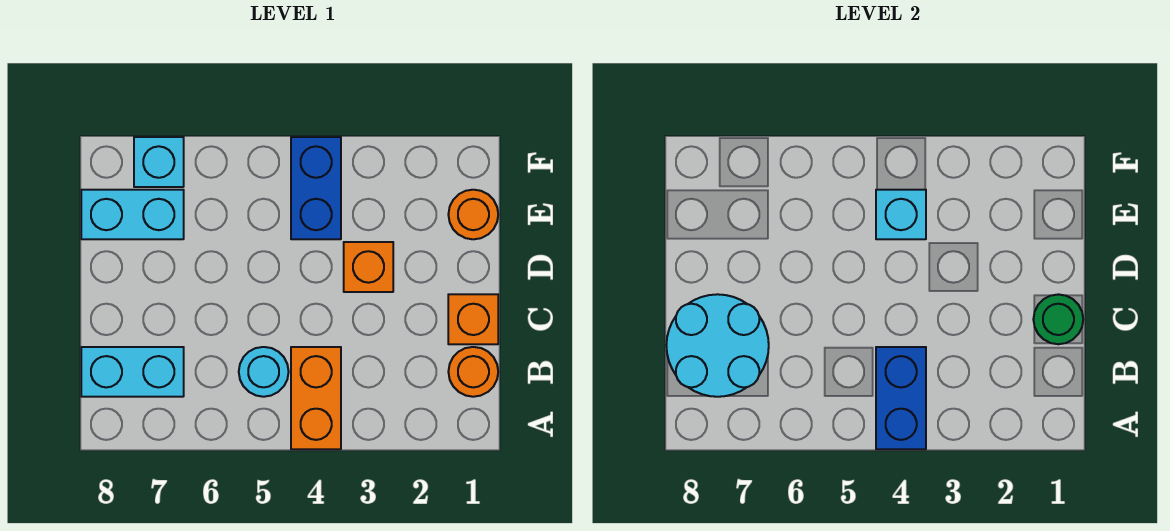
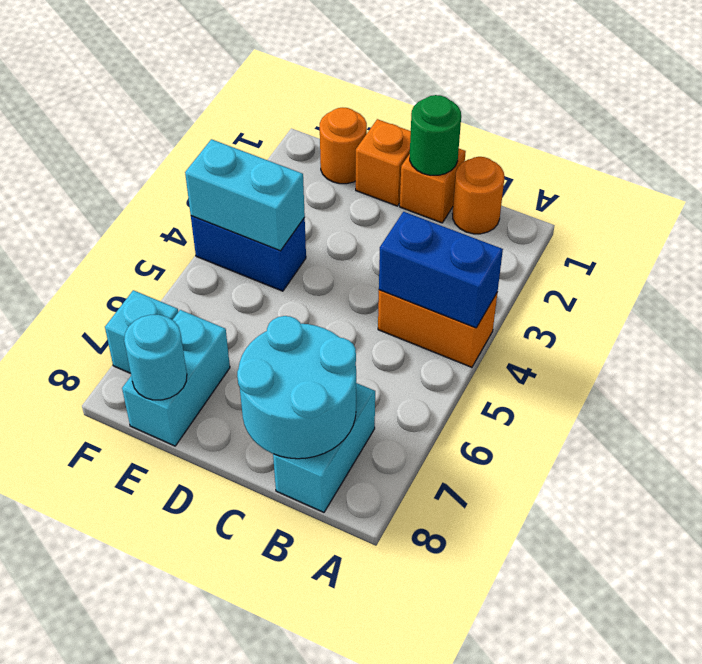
cyan round brick B5 level 1 -> cyan round brick E8 level 2
orange brick D3 level 1 -> orange brick D1 level 1
cyan brick E4 level 2 -> cyan brick E4:F4 level 2

